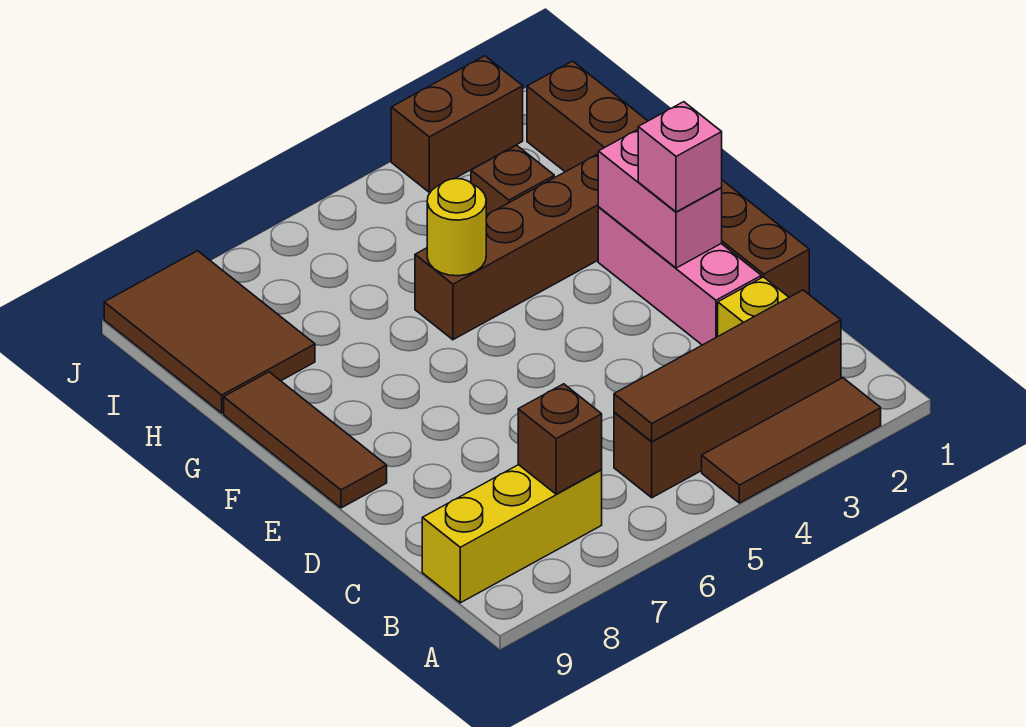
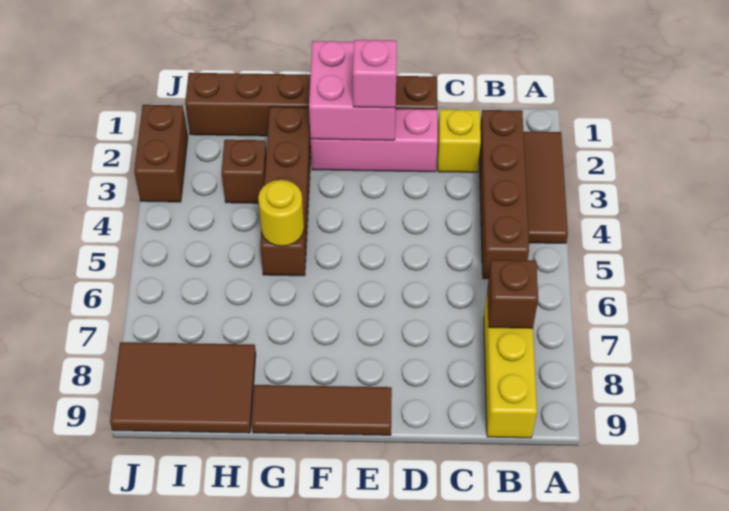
brown tile B2:B5 level 2 -> none
pink brick E2:F2 level 2 -> pink brick E1:F2 level 2

